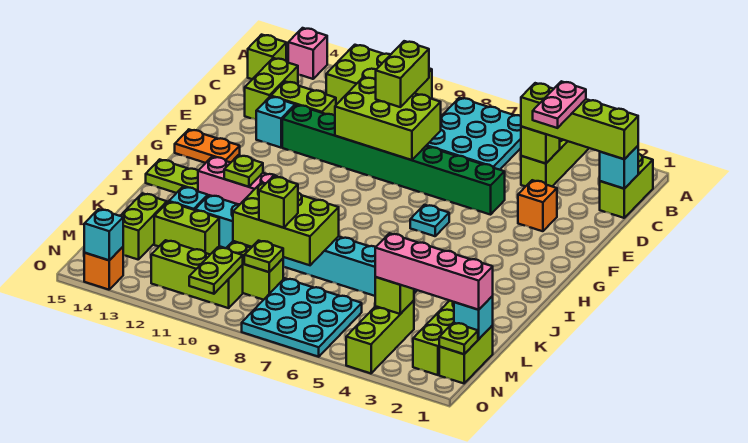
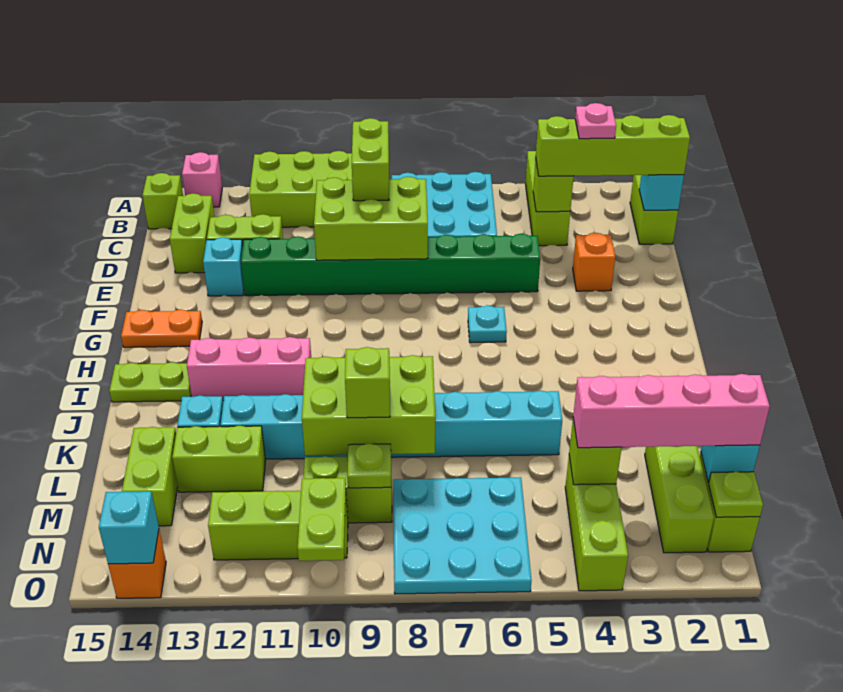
pink plate C3:D3 level 4 -> pink plate C3 level 4
lime plate I12 level 2 -> none

